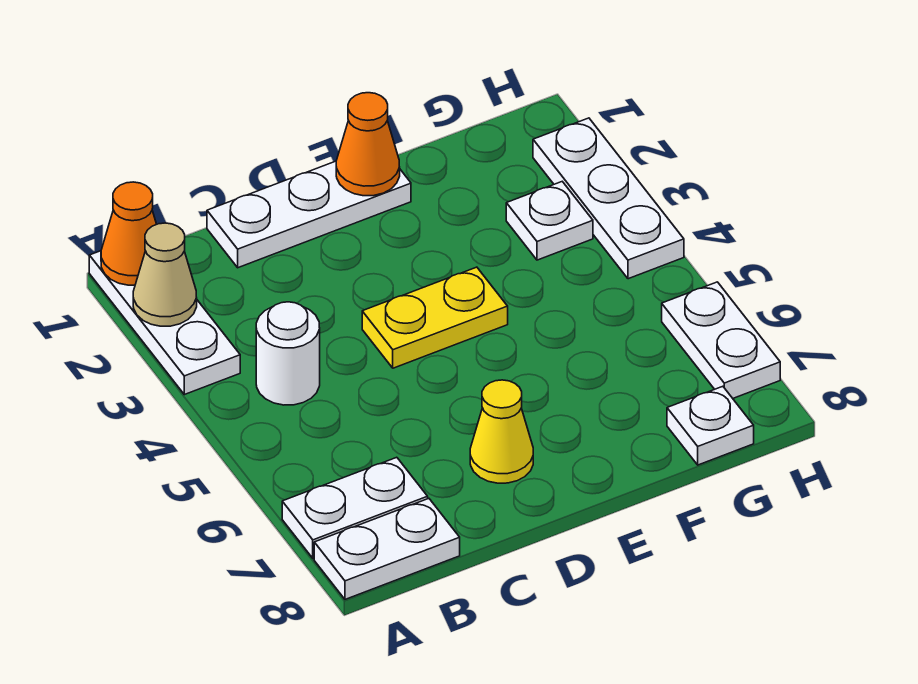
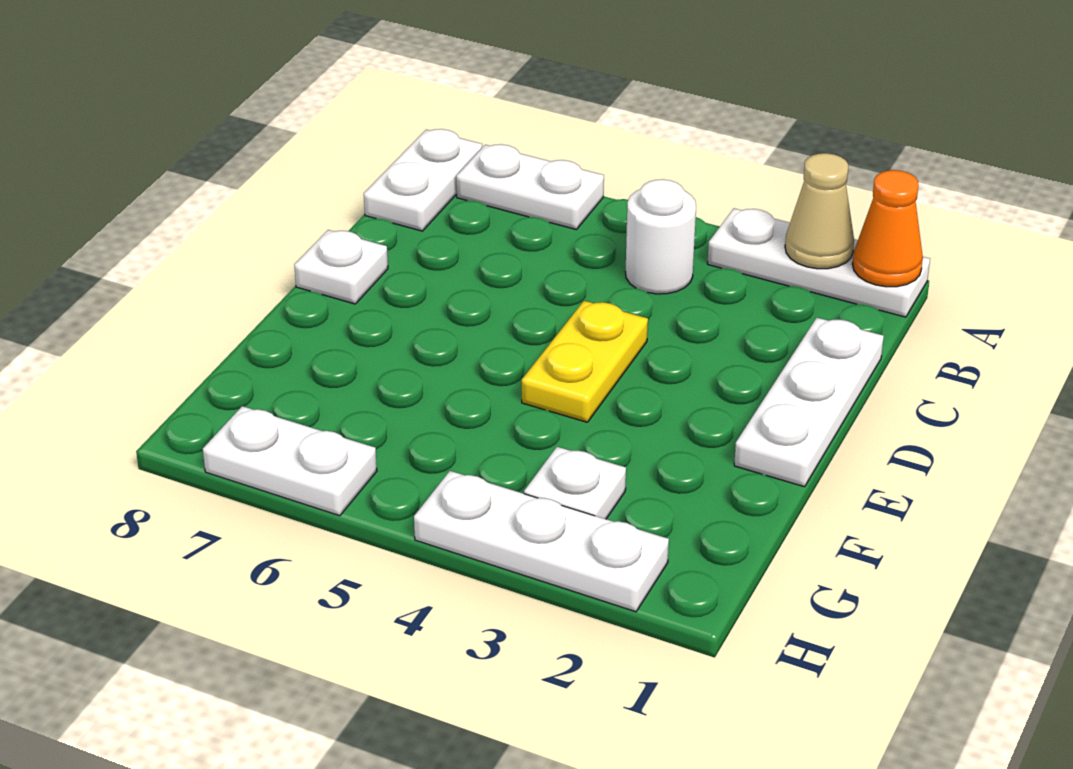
white plate A7:B7 level 1 -> white plate A6:A7 level 1
yellow cone D7 level 1 -> none
orange cone E1 level 2 -> none
white plate G8 level 1 -> white plate D8 level 1

